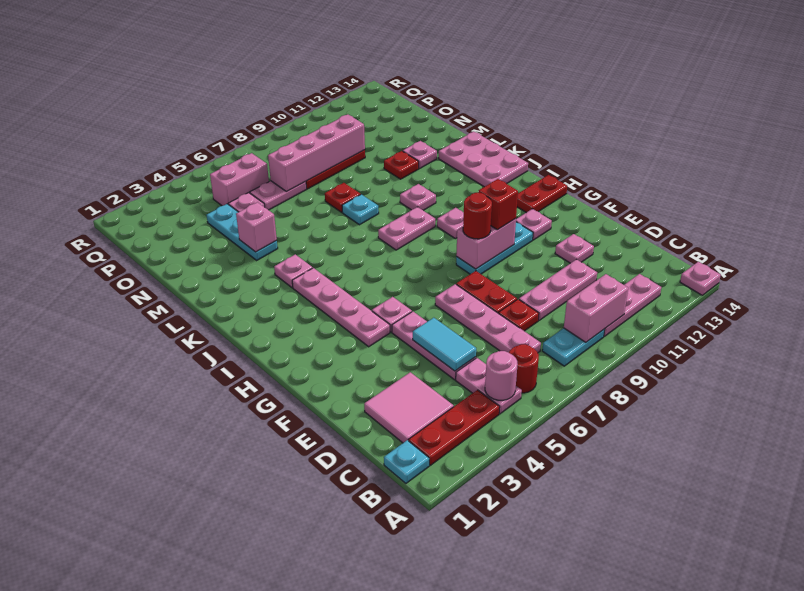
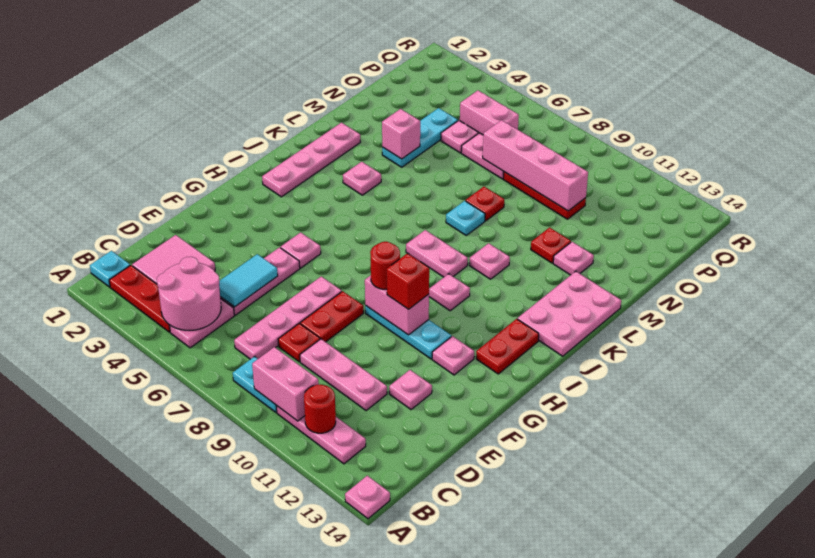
pink round brick B5 level 2 -> pink round brick B4:C5 level 2
red round brick B6 level 1 -> red round brick B11 level 2
pink plate G4:J4 level 1 -> pink plate I2:L2 level 1
red plate H13:H14 level 1 -> red plate H13:I13 level 1

